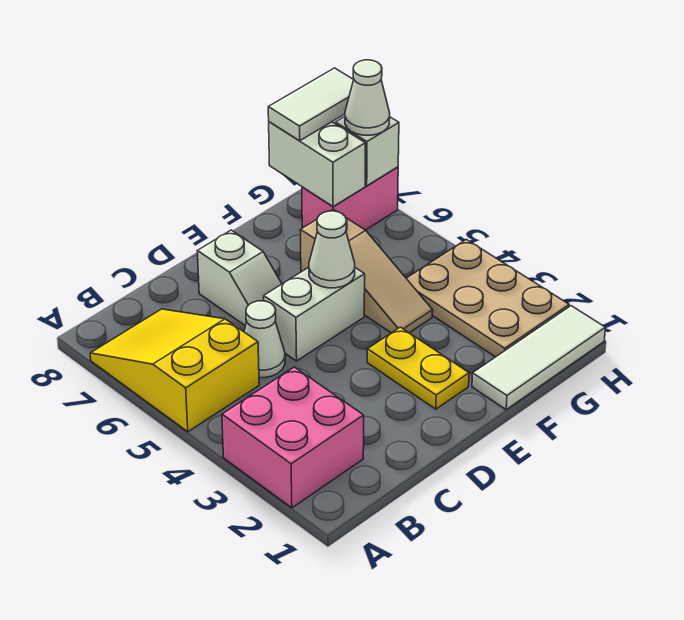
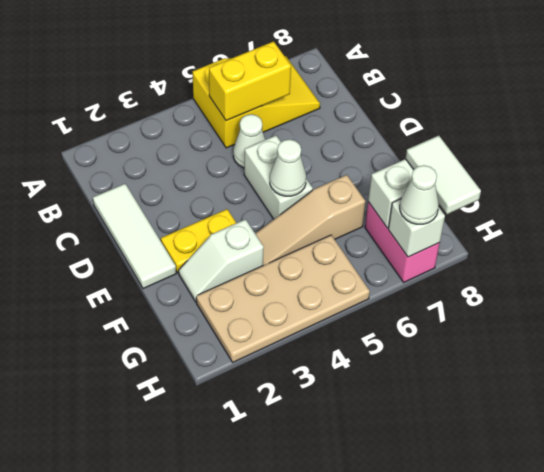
pink brick A2:B3 level 1 -> none
none -> yellow brick B5:B6 level 2
white slope D6:D7 level 1 top 7 -> white slope F2:F3 level 1 top 3
white tile F1:H1 level 1 -> white tile C1:E1 level 1
tan plate G2:H4 level 1 -> tan plate G2:H5 level 1

